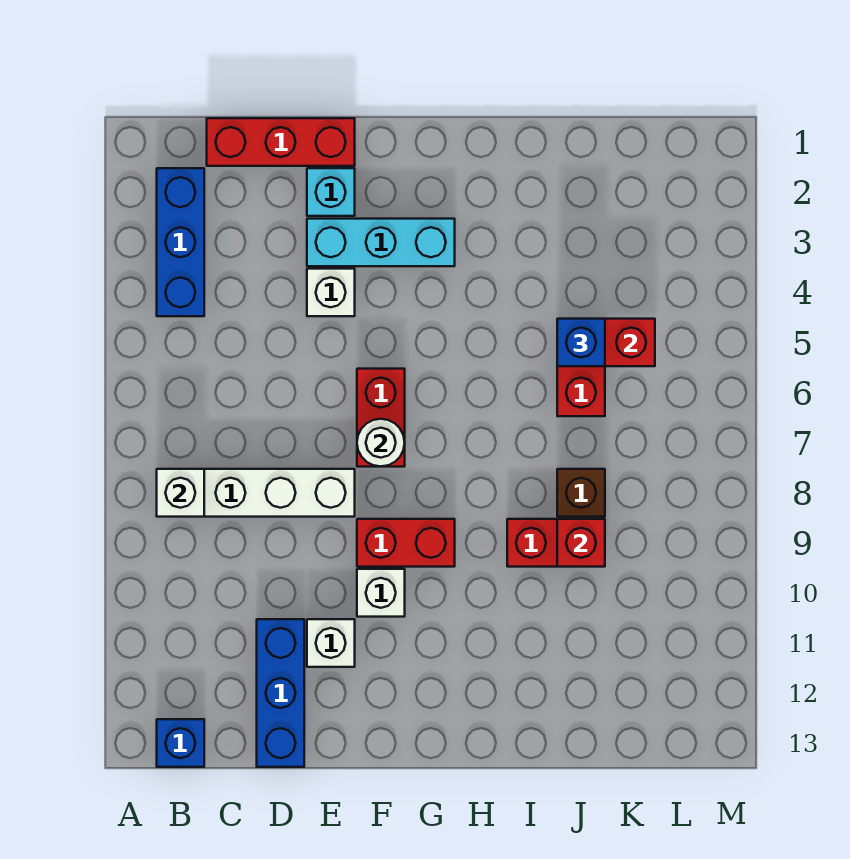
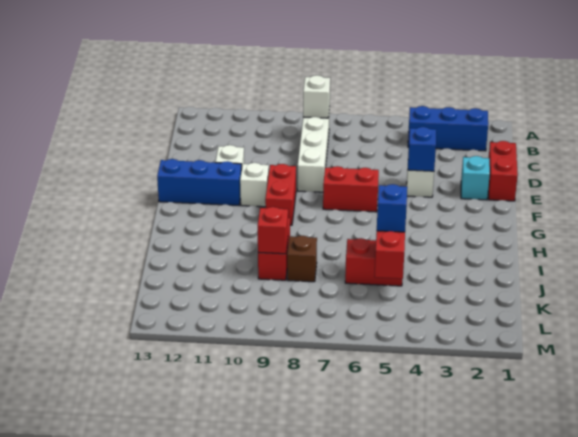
blue brick B13 level 1 -> blue brick E4 level 2
red brick C1:E1 level 1 -> red brick D1:E1 level 1
blue brick D11:D13 level 1 -> blue brick F11:F13 level 1
cyan brick E3:G3 level 1 -> none
white round brick F7 level 2 -> none

